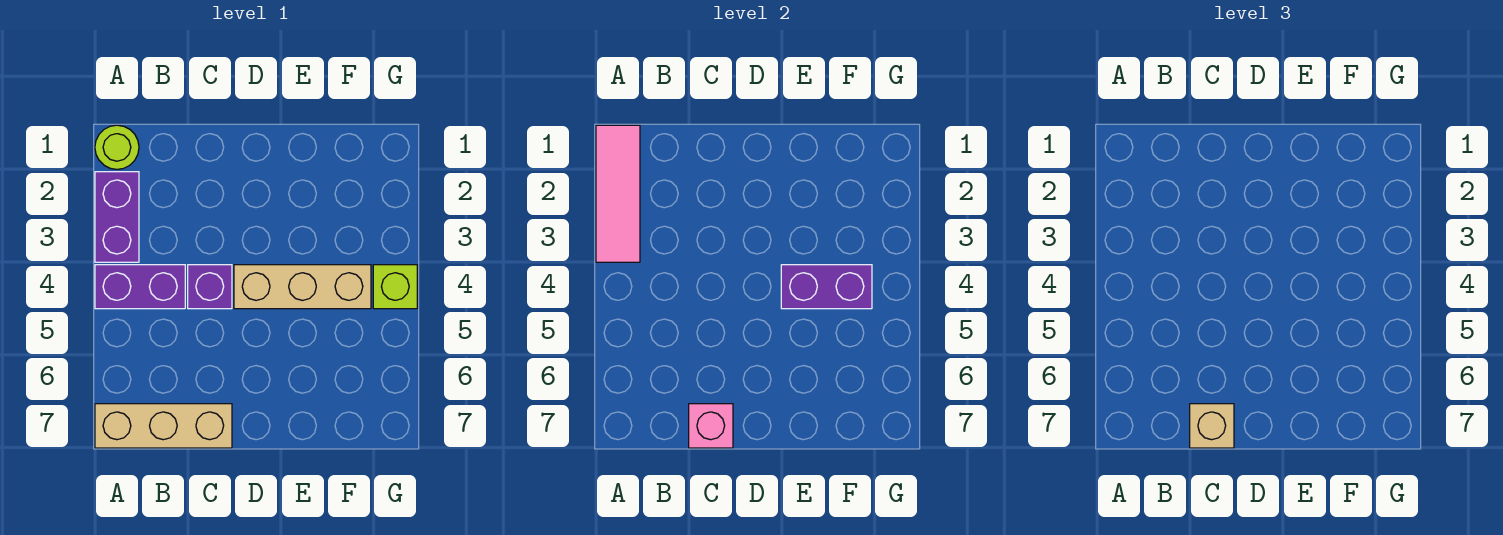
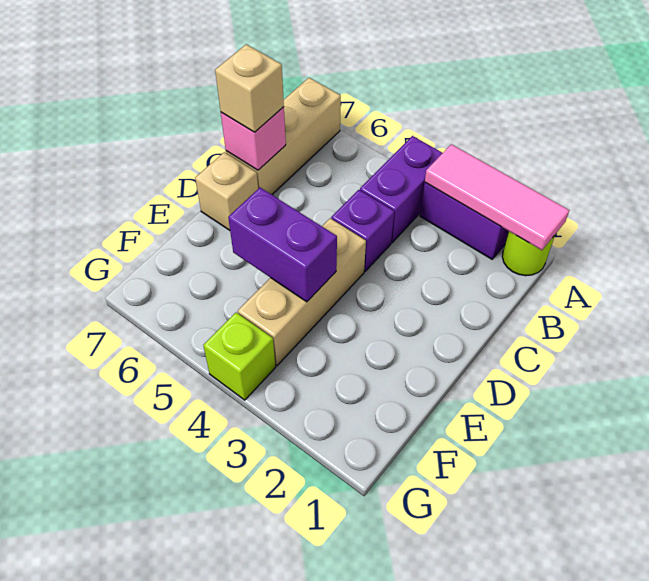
none -> tan brick D7 level 1
purple brick E4:F4 level 2 -> purple brick E4:E5 level 2

